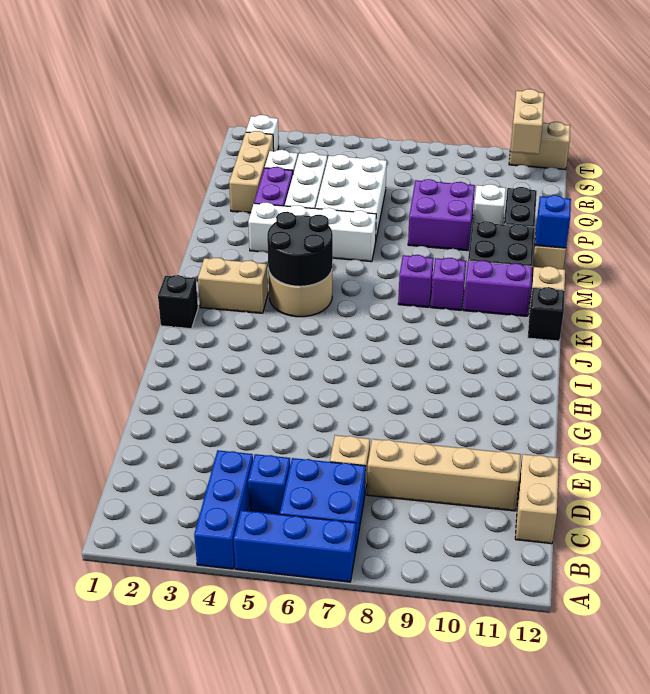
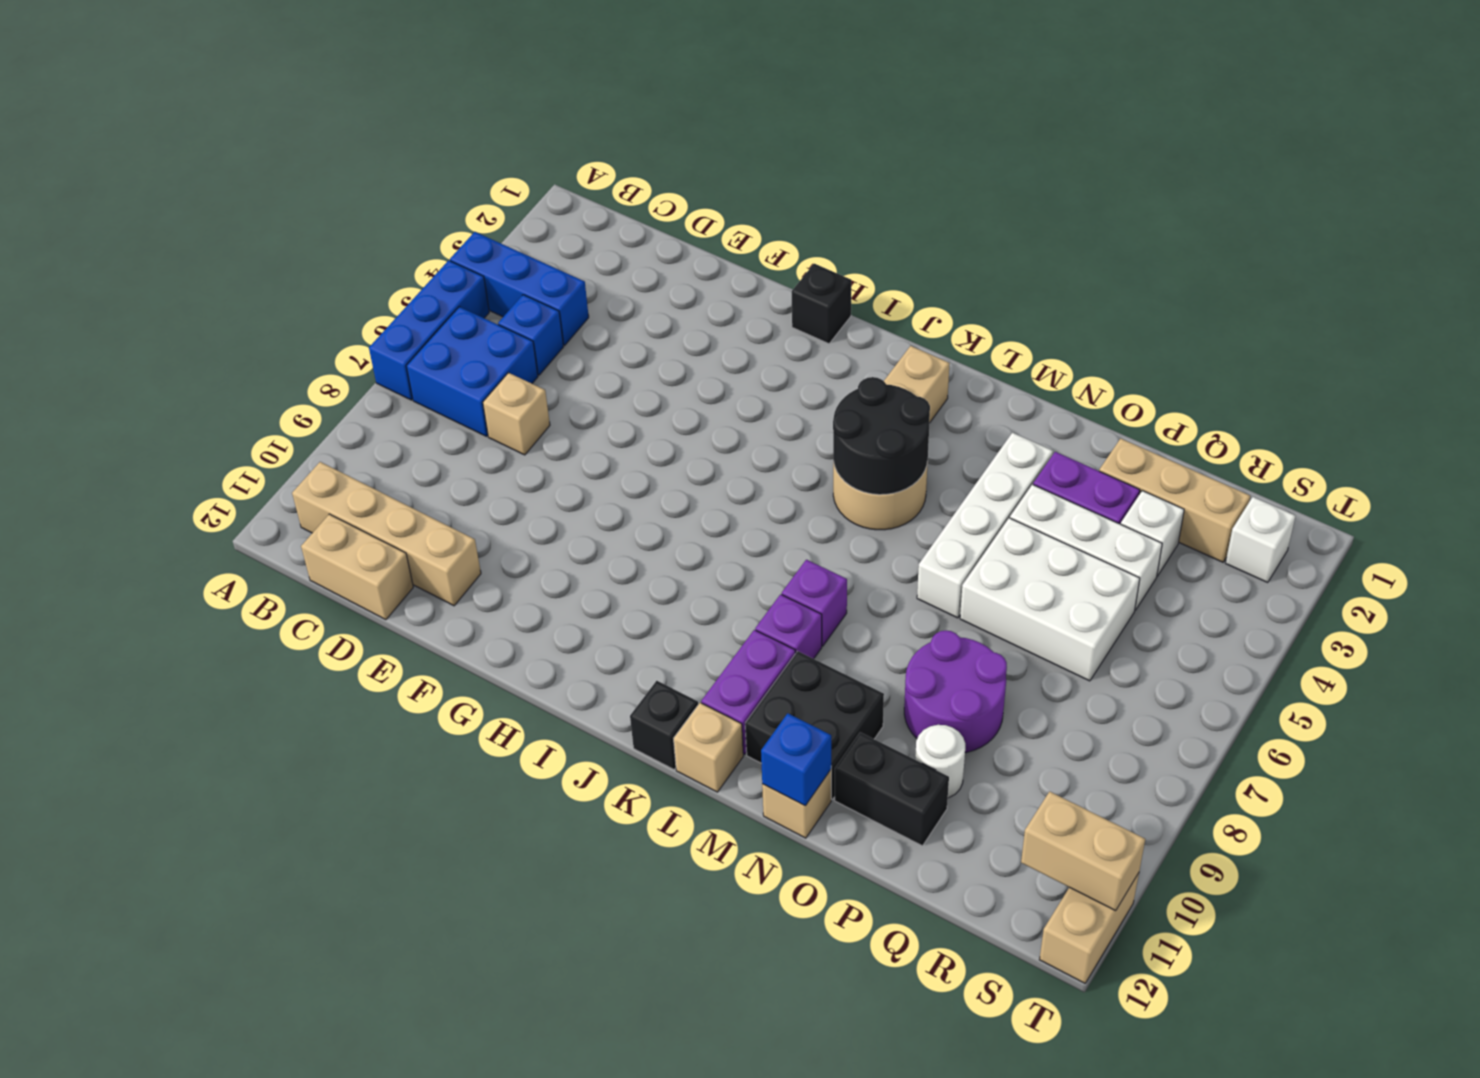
tan brick D8:D11 level 1 -> tan brick B11:E11 level 1
black brick J1 level 1 -> black brick H1 level 1
purple brick O8:P9 level 1 -> purple round brick O8:P9 level 1
white brick P10 level 1 -> white round brick P10 level 1

